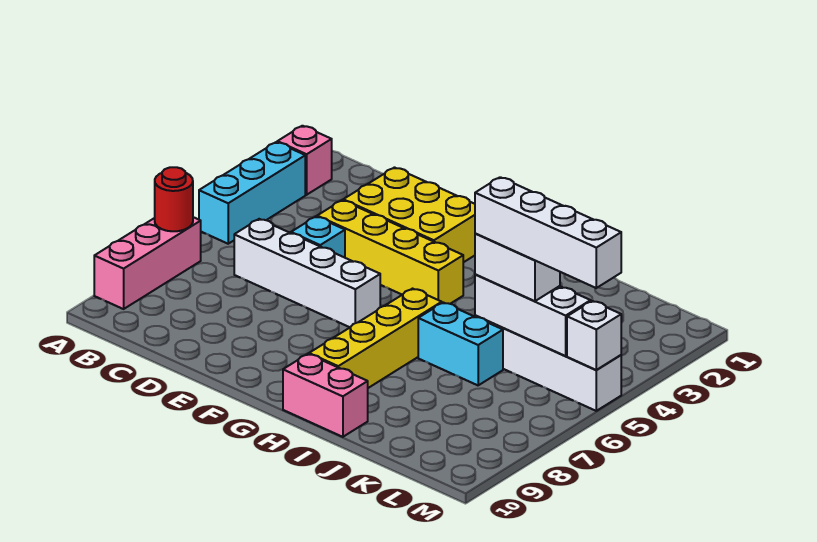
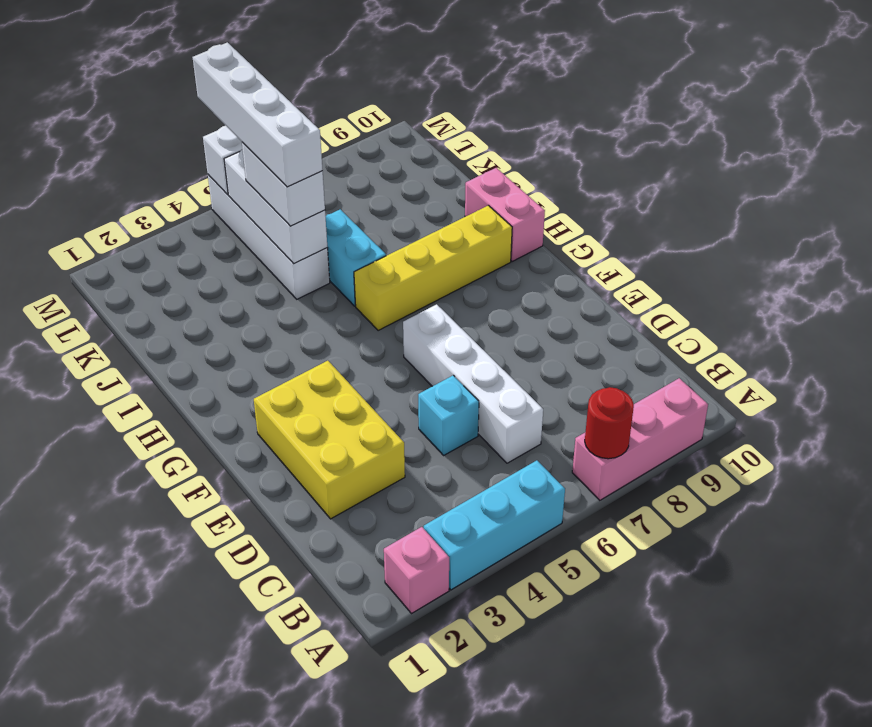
yellow brick D4:G4 level 1 -> none

